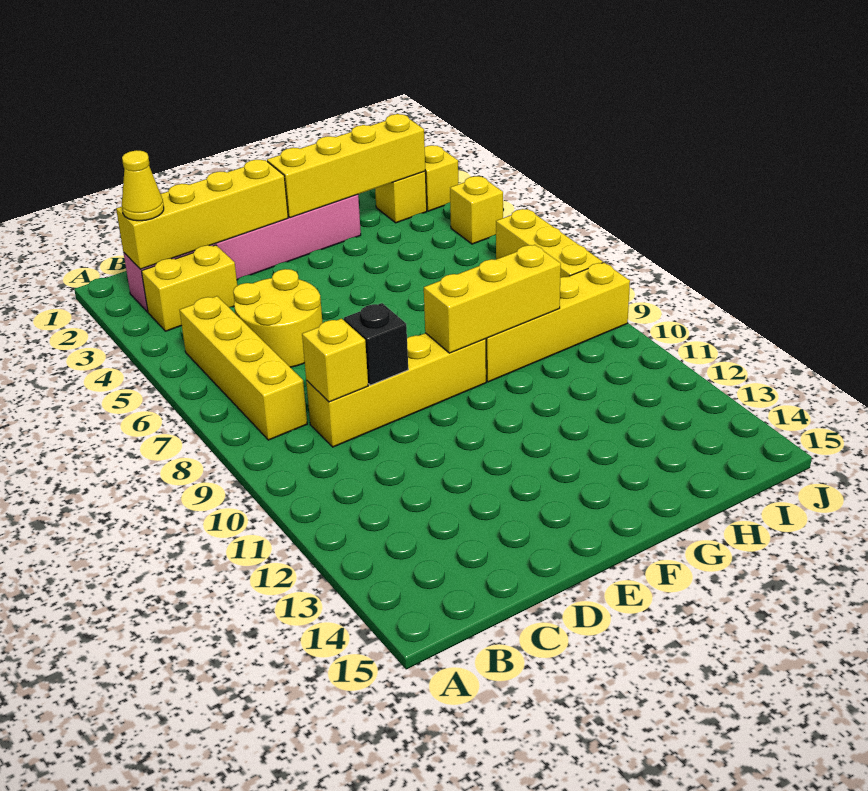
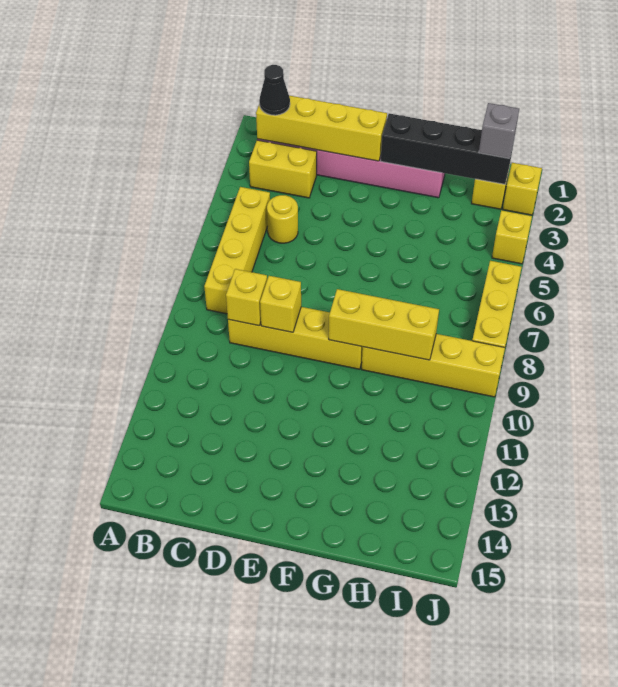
yellow cone B2 level 3 -> black cone B2 level 3
yellow round brick C5:D6 level 1 -> yellow round brick C5 level 1
black brick D9 level 2 -> yellow brick D9 level 2
yellow brick F2:I2 level 2 -> black brick F2:I2 level 2
none -> grey brick I2 level 3

